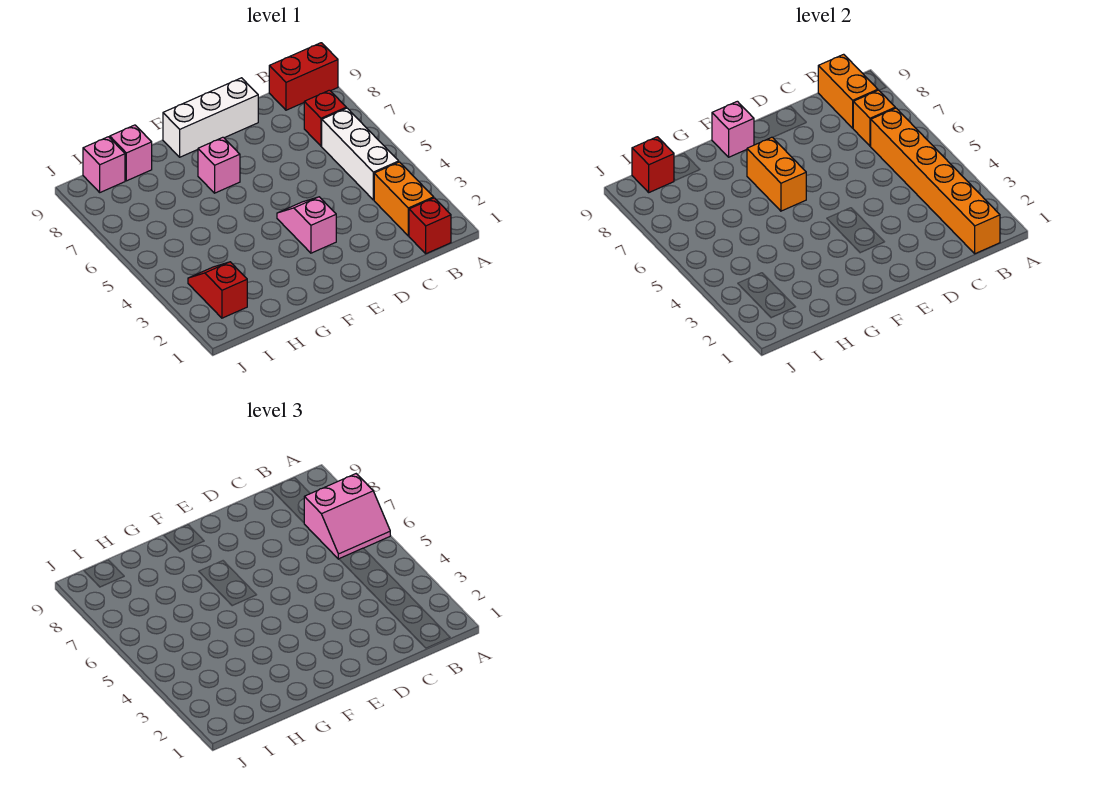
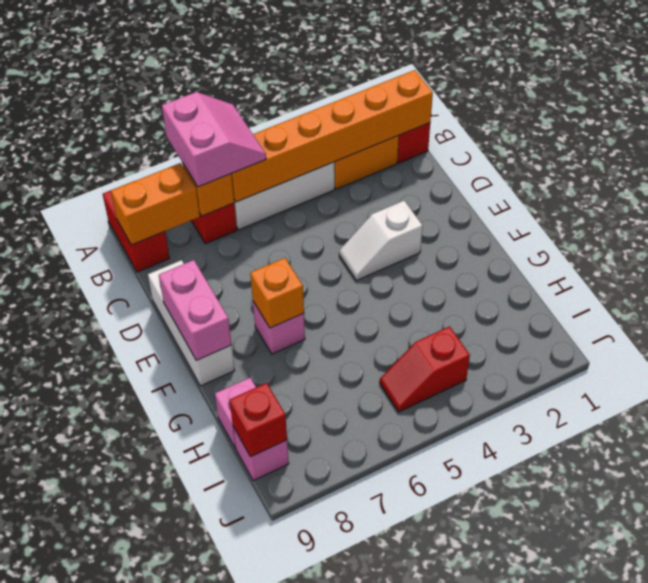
pink slope E3:E4 level 1 top 3 -> white slope E3:E4 level 1 top 3
orange brick F6:F7 level 2 -> orange brick F7 level 2
pink brick F9 level 2 -> pink brick E9:F9 level 2
red slope I2:I3 level 1 top 2 -> red slope I4:I5 level 1 top 4

